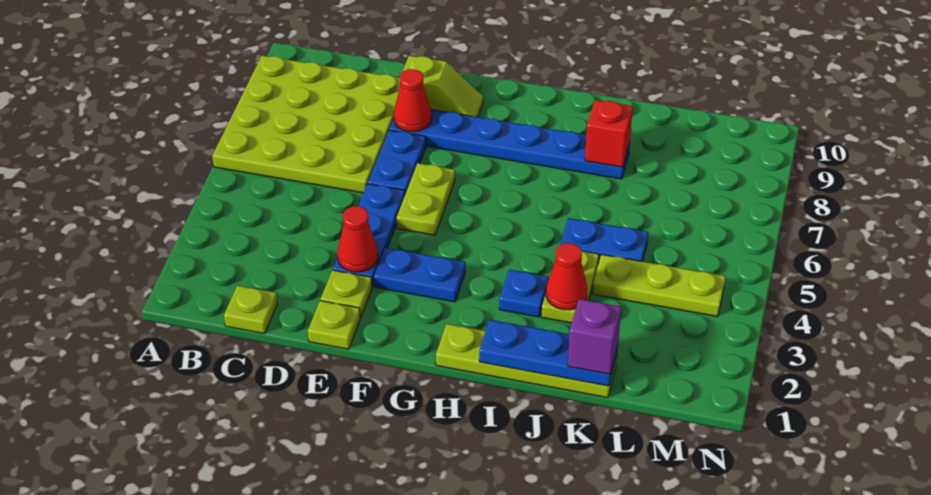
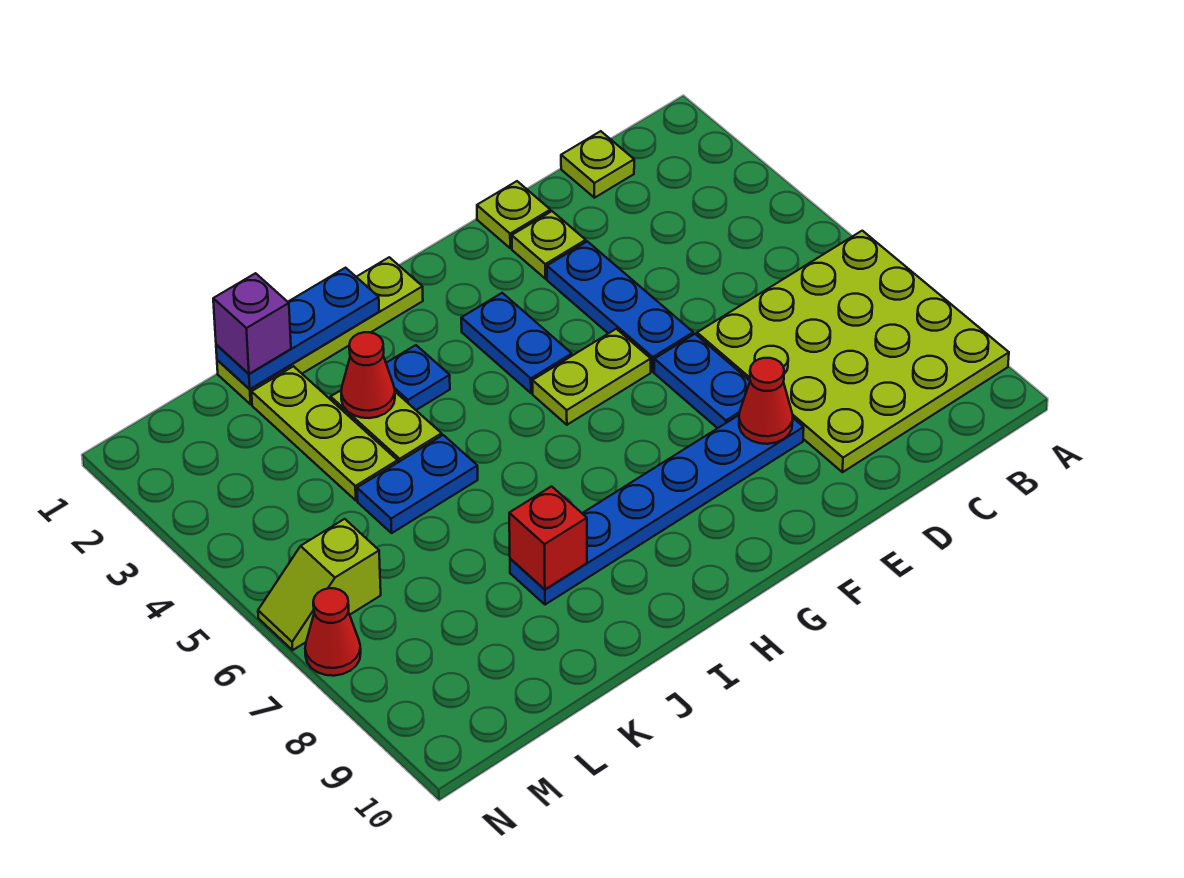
red cone E3 level 2 -> red cone N7 level 1
lime slope E9:F9 level 1 top E -> lime slope M6:N6 level 1 top M
blue plate F3:G3 level 1 -> blue plate G3:G4 level 1
lime plate F5:F6 level 1 -> lime plate F5:G5 level 1
lime plate K4:M4 level 1 -> lime plate K2:K4 level 1

